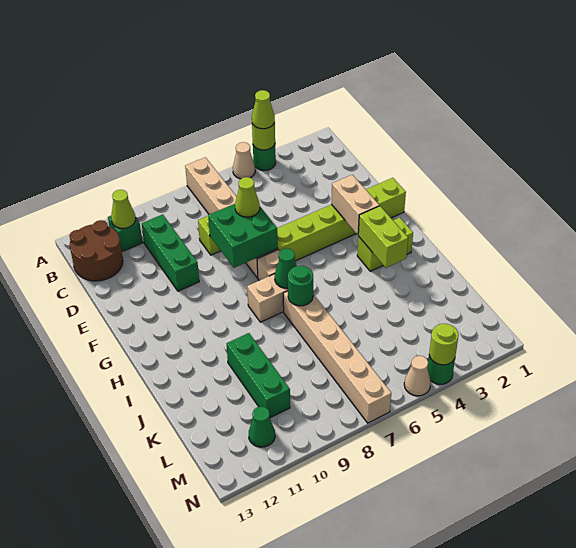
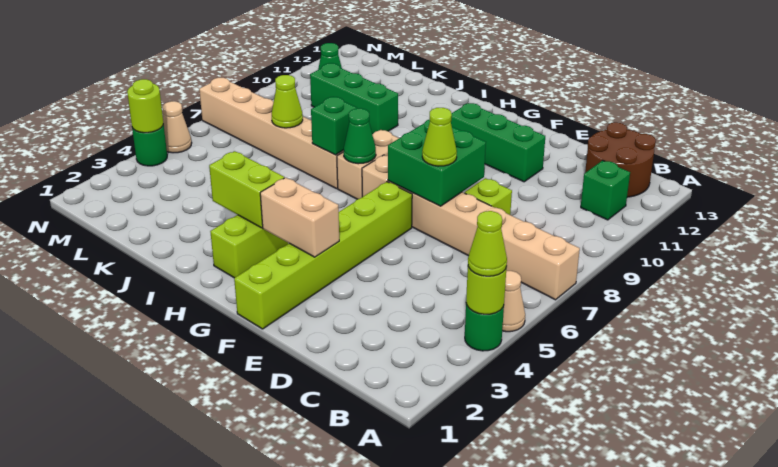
lime cone B11 level 2 -> lime cone K7 level 2
green brick C10:E10 level 1 -> green brick E11:G11 level 1
green round brick I7 level 2 -> green brick I7 level 2

